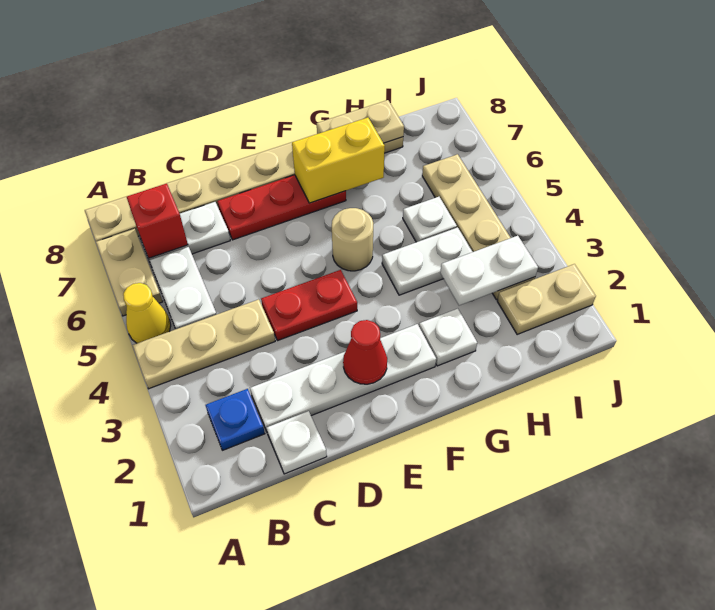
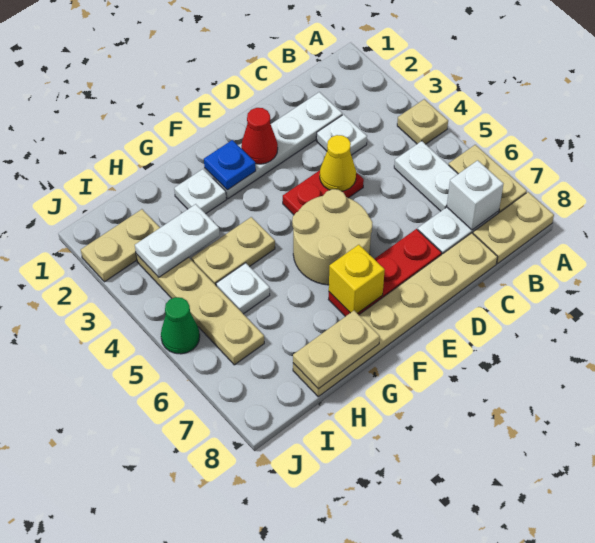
tan plate A4:C4 level 1 -> tan plate A4 level 1
yellow cone A5 level 1 -> yellow cone D4 level 2
blue plate B2 level 1 -> blue plate F2 level 2
red brick B7 level 2 -> white brick B7 level 2
white plate C1 level 1 -> white plate C3 level 1
tan round brick F5 level 1 -> tan round brick E5:F6 level 1
yellow brick F7:G7 level 2 -> yellow brick F7 level 2
white plate G4:H4 level 1 -> tan plate G4:H4 level 1
none -> green cone J5 level 1

